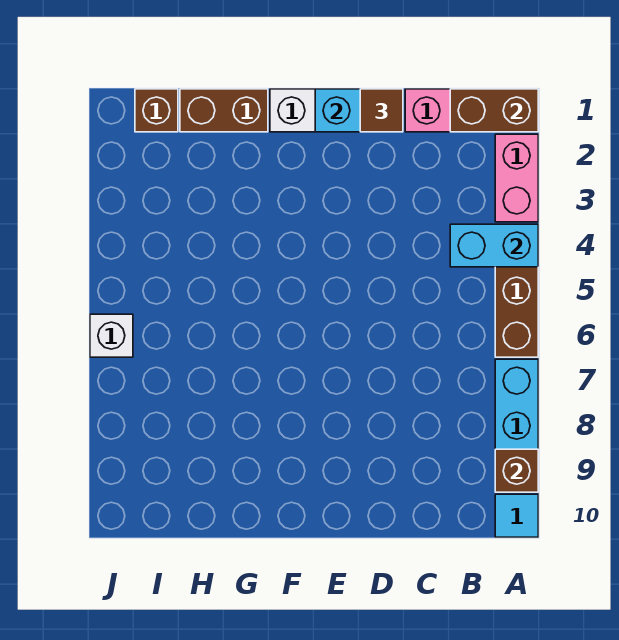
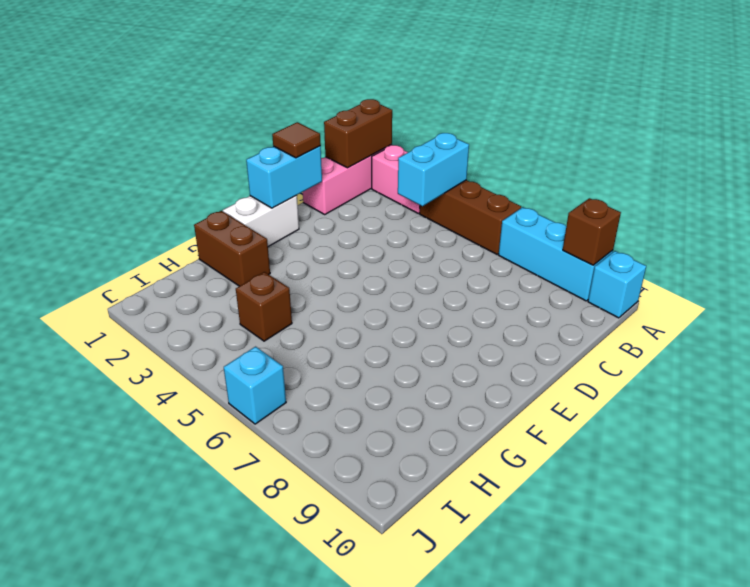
cyan tile A10 level 1 -> cyan brick A10 level 1
brown brick G1:H1 level 1 -> brown brick G1:G2 level 1
brown brick I1 level 1 -> brown brick H4 level 1
white brick J6 level 1 -> cyan brick J6 level 1

